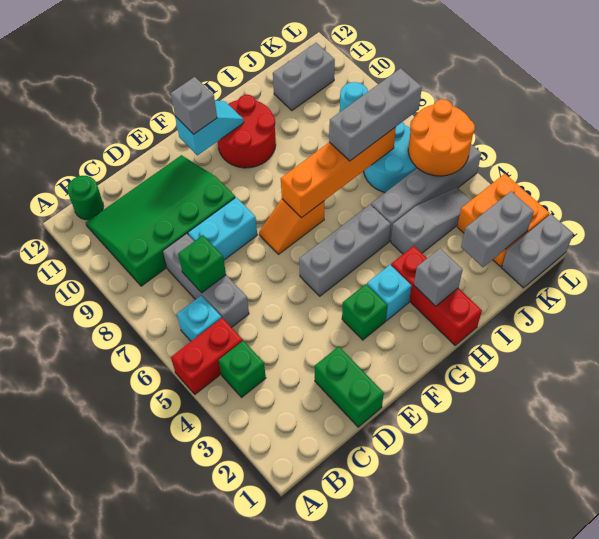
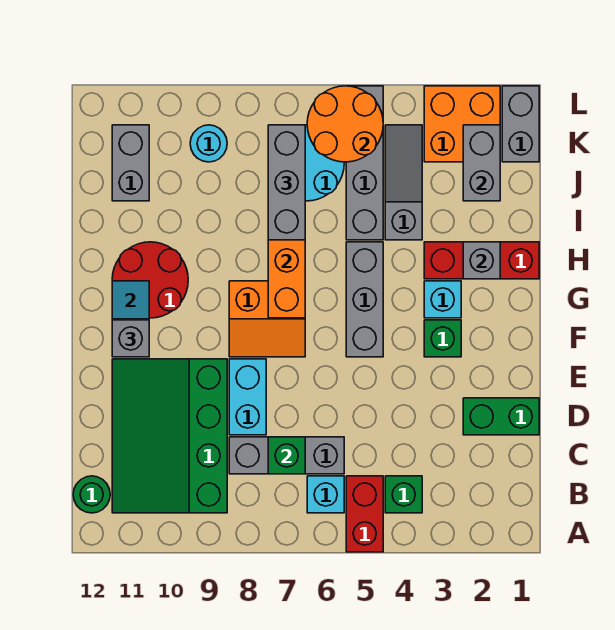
orange slope F7:G7 level 1 top G -> orange slope F7:G8 level 1 top G

